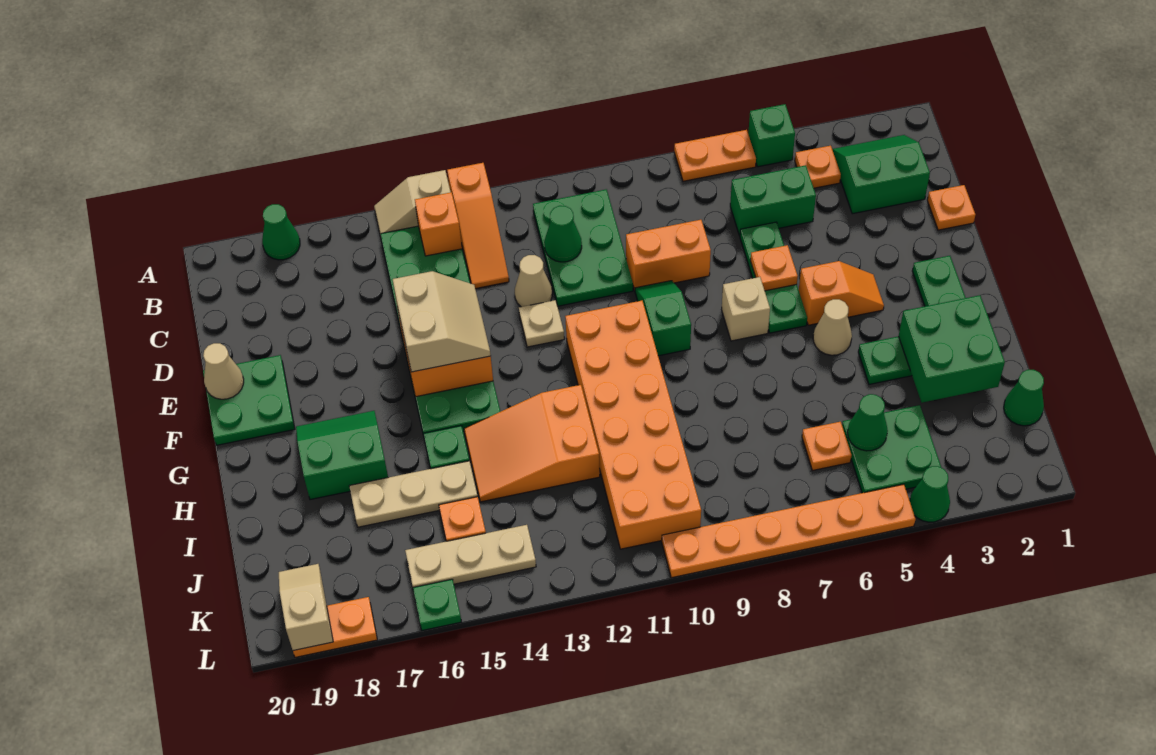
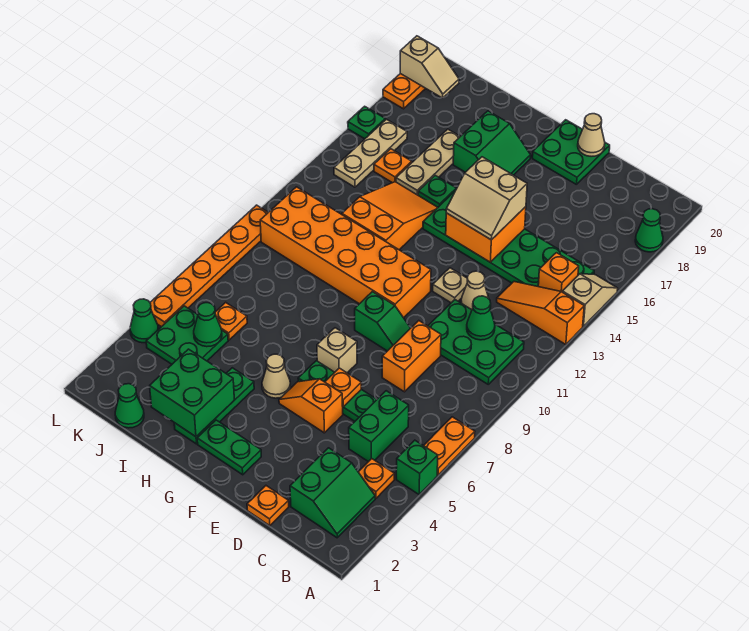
orange slope F4:F5 level 1 top 5 -> orange slope E5:F5 level 1 top E

